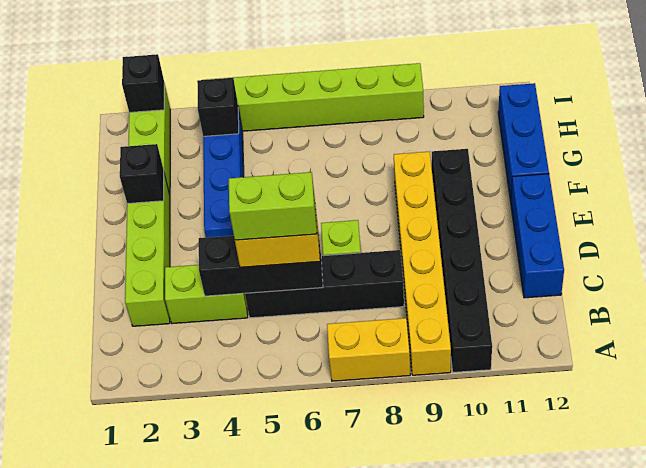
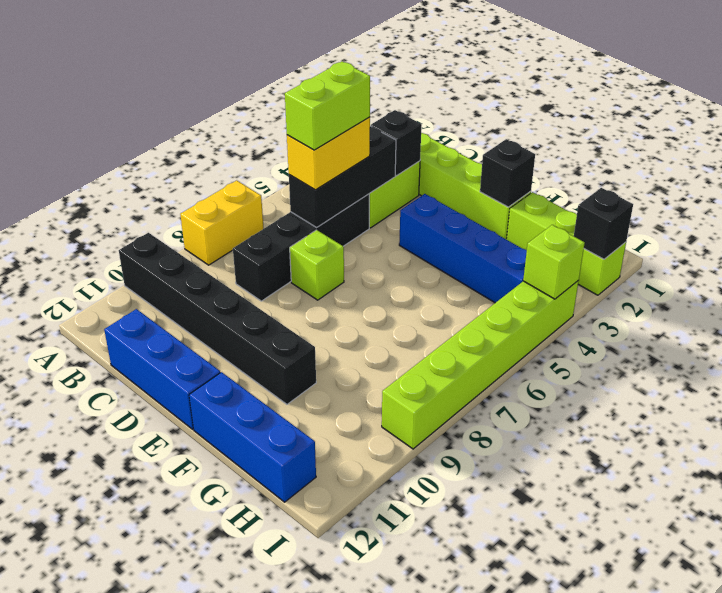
yellow brick A9:F9 level 1 -> none
black brick H4 level 2 -> black brick C3 level 2
none -> lime brick I4 level 2

